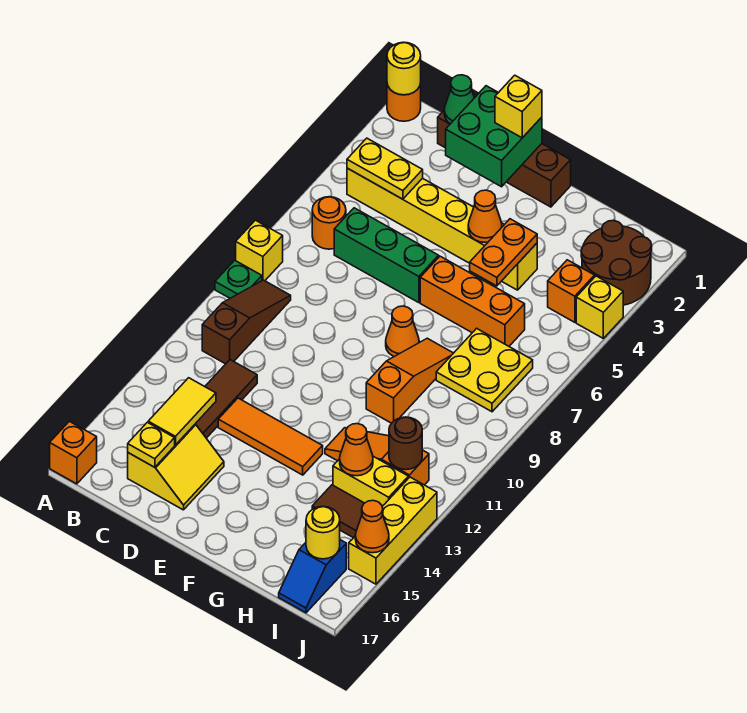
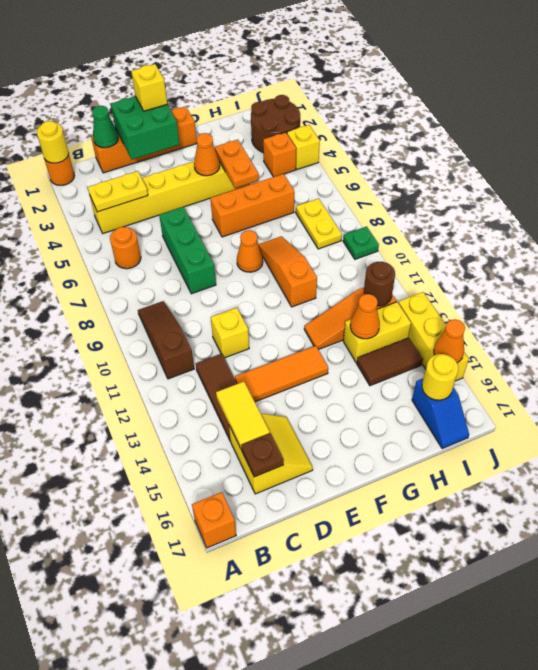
yellow brick A8 level 1 -> yellow brick D11 level 1
green plate A9 level 1 -> green plate J9 level 1
brown brick C1:F1 level 1 -> orange brick C1:F1 level 1
green brick C6:E6 level 1 -> green brick D6:D8 level 1
yellow plate C16 level 2 -> brown plate C16 level 2
yellow plate H7:I8 level 1 -> yellow plate I7:I8 level 1

